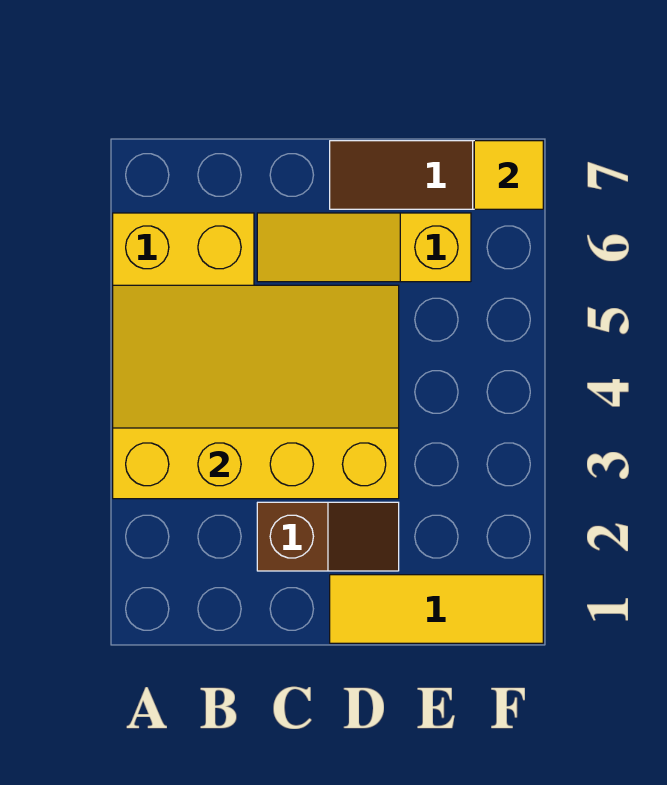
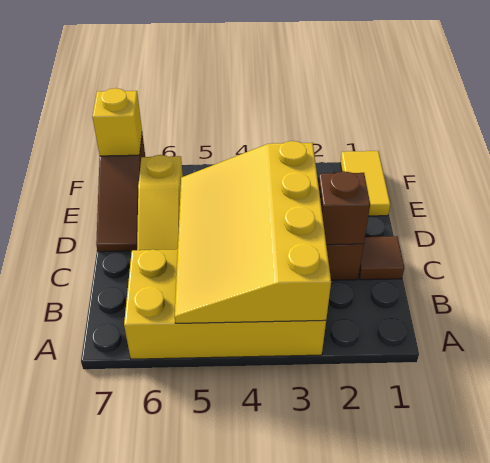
none -> brown tile C1 level 1
none -> brown brick C2 level 2
yellow tile D1:F1 level 1 -> yellow tile E1:F1 level 1
yellow tile F7 level 2 -> yellow brick F7 level 2

